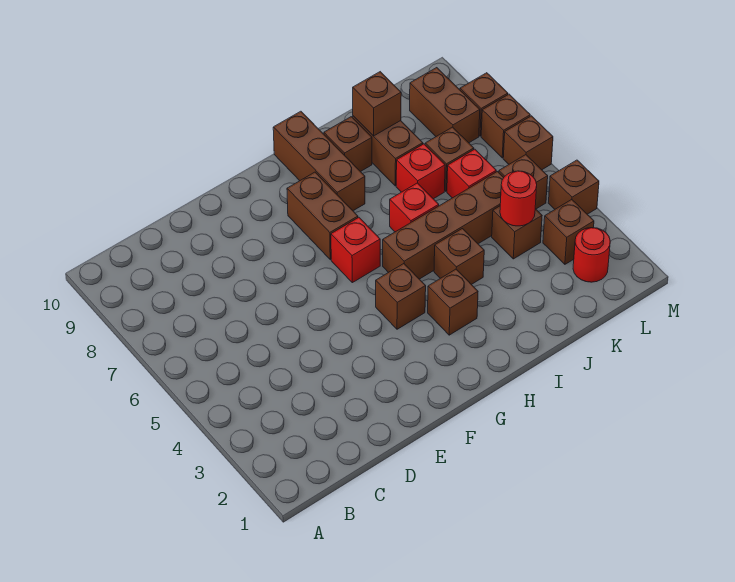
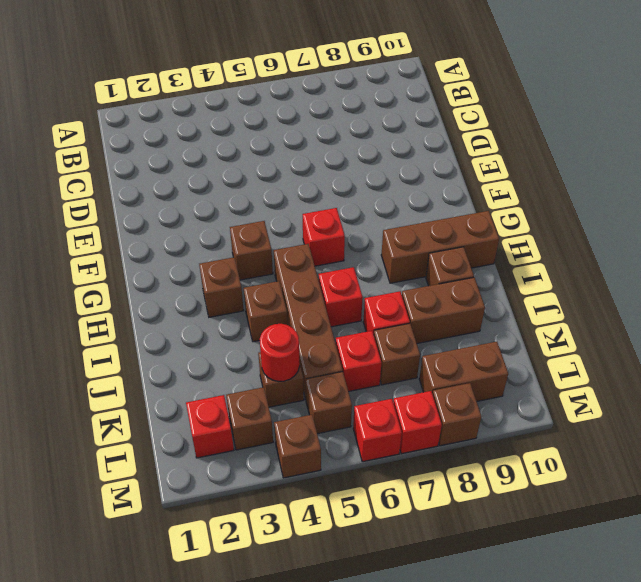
brown brick G7:G8 level 1 -> none
brown brick J9 level 2 -> none
red round brick L2 level 1 -> red brick L2 level 1
brown brick M6 level 1 -> red brick M6 level 1
brown brick M7 level 1 -> red brick M7 level 1

